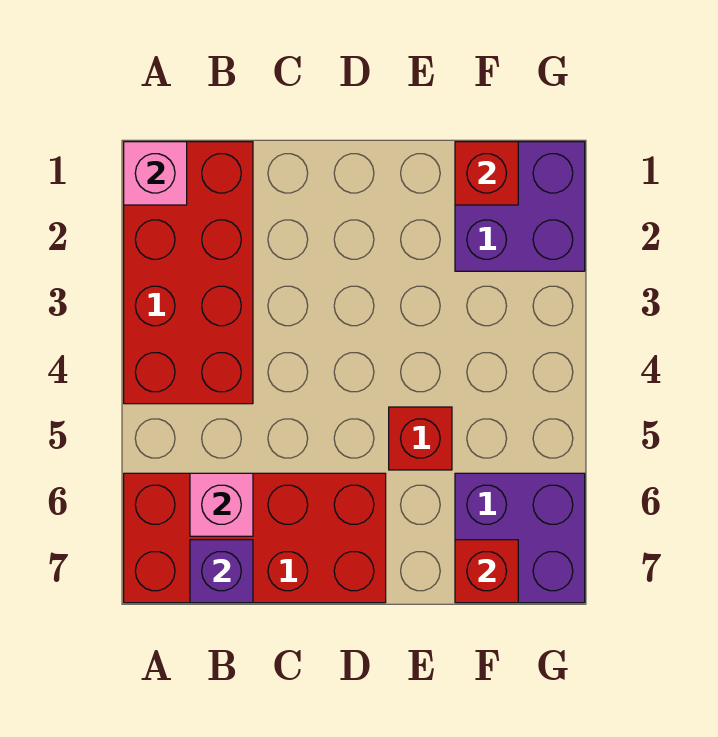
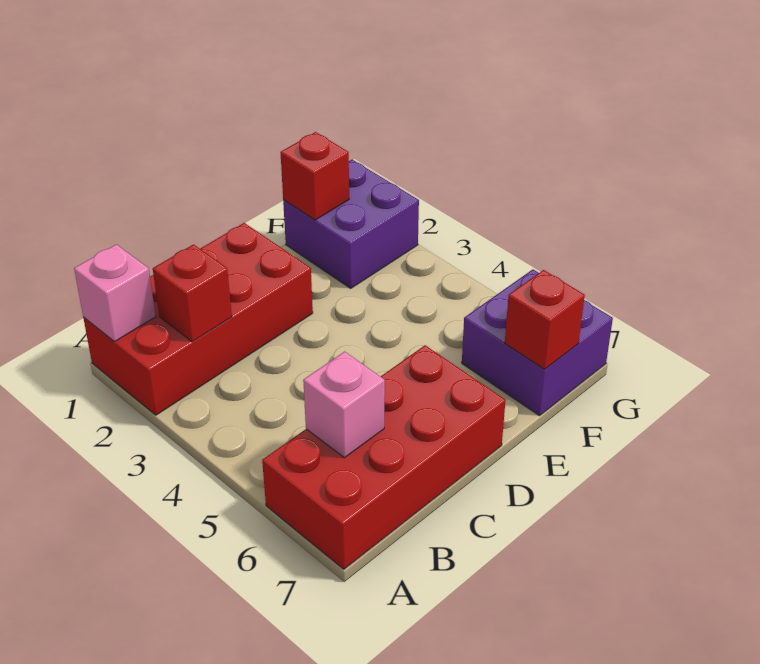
red brick A1:B4 level 1 -> red brick A1:D2 level 1
purple brick B7 level 2 -> none
red brick E5 level 1 -> red brick B2 level 2

